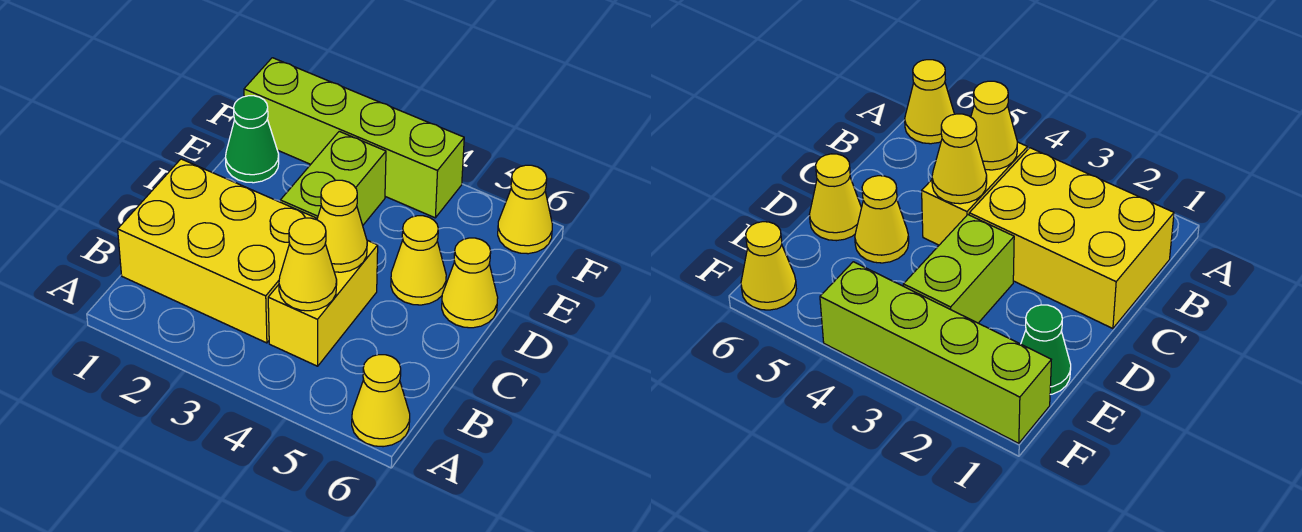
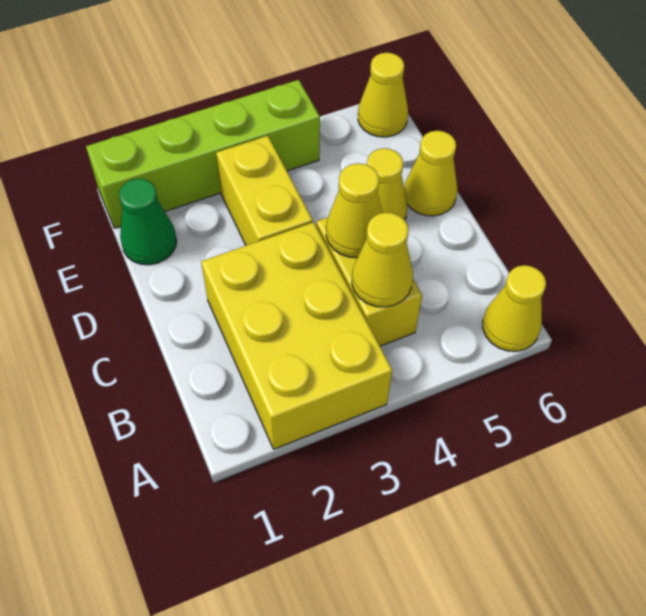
yellow brick B1:C3 level 1 -> yellow brick A2:C3 level 1
lime brick D3:E3 level 1 -> yellow brick D3:E3 level 1

